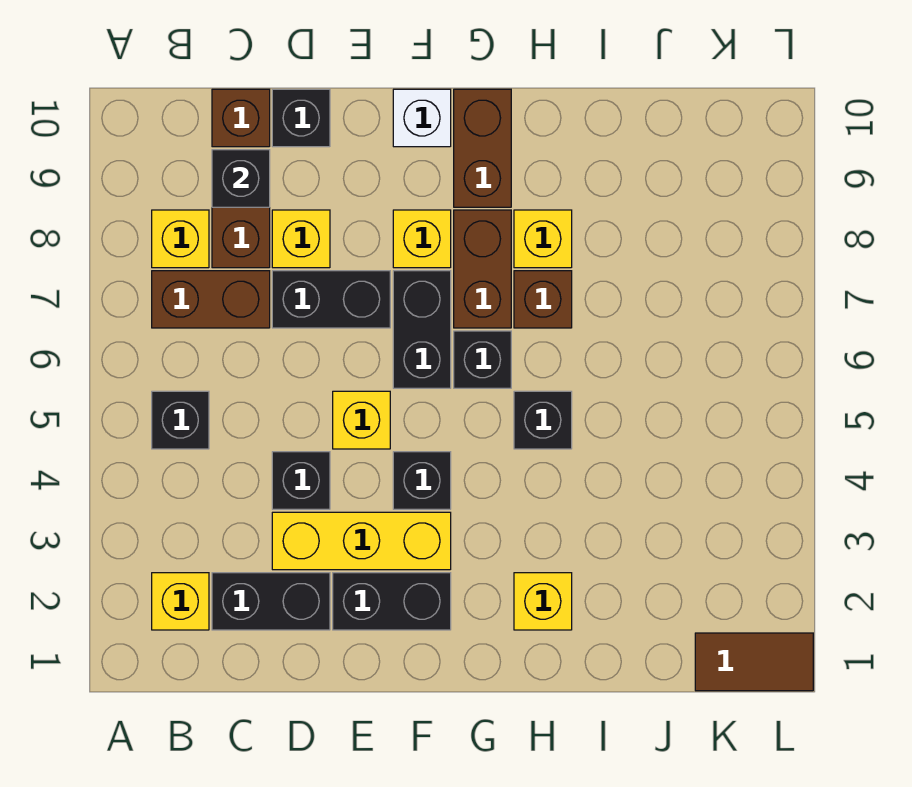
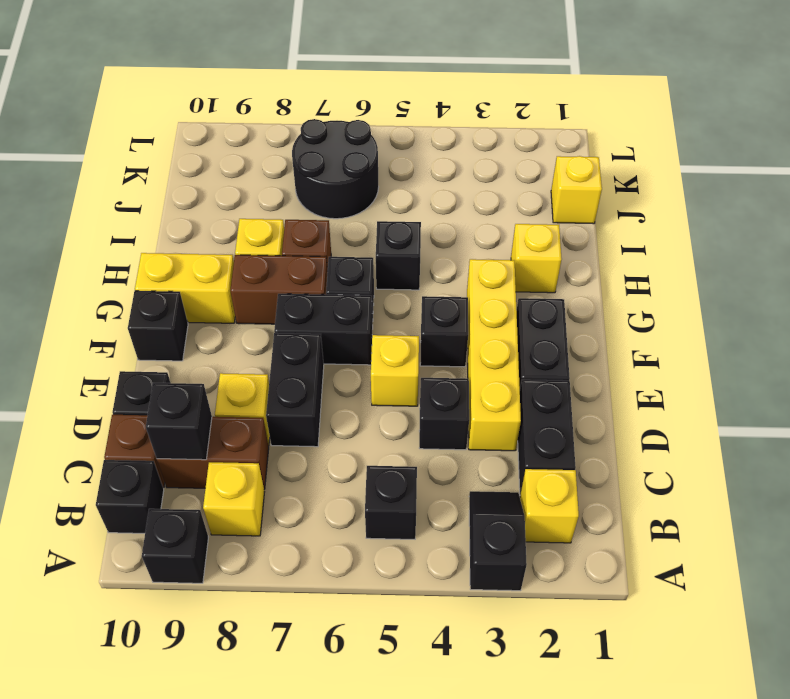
none -> black slope A3:B3 level 1 top A
none -> black brick A9 level 1
brown brick B7:C7 level 1 -> none
none -> black brick B10 level 1
yellow brick D3:F3 level 1 -> yellow brick D3:G3 level 1
yellow brick F8 level 1 -> yellow brick J1 level 1
white brick F10 level 1 -> black brick F10 level 1
brown brick G9:G10 level 1 -> yellow brick G9:G10 level 1
none -> black round brick J6:K7 level 1
brown tile K1:L1 level 1 -> none

